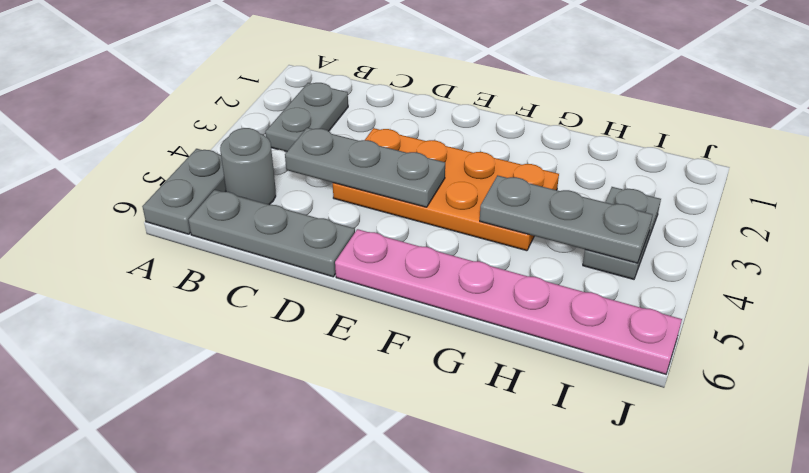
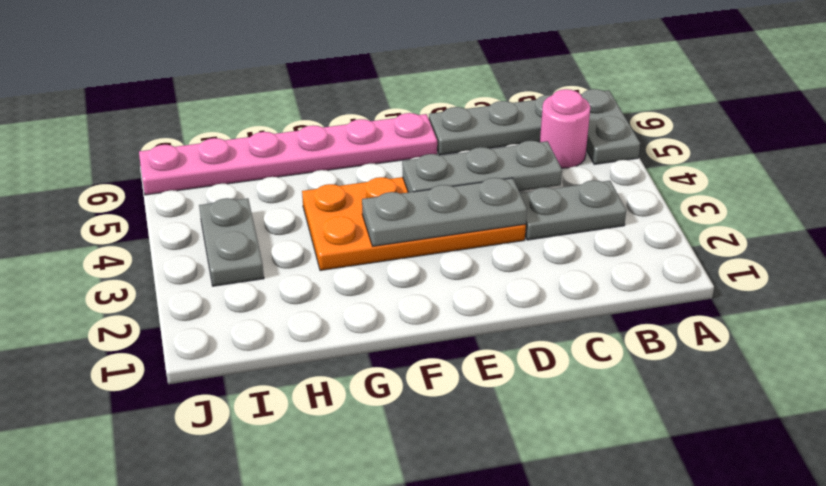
grey plate B2:B3 level 1 -> grey plate B3:C3 level 1
grey round brick B5 level 1 -> pink round brick B5 level 1
grey plate G4:I4 level 2 -> grey plate D3:F3 level 2

